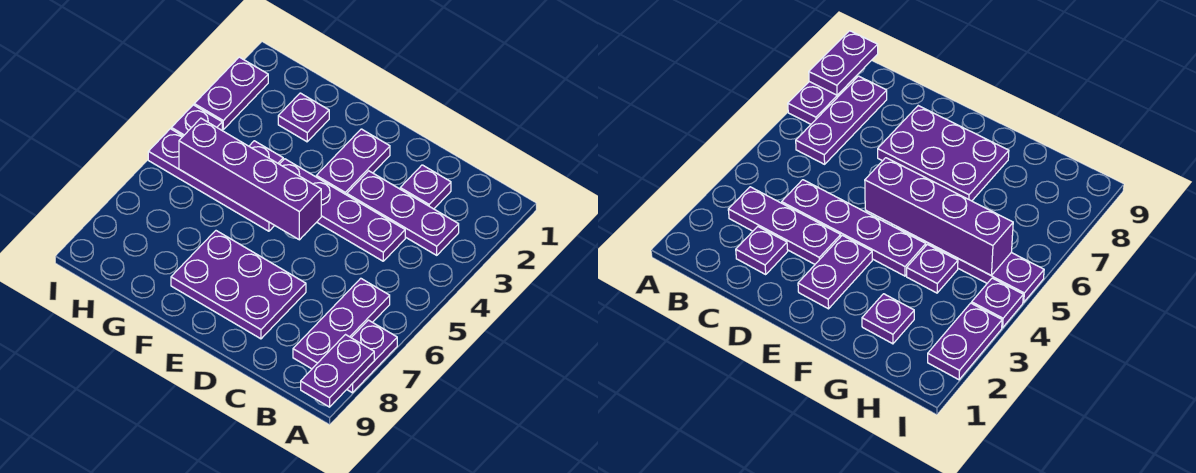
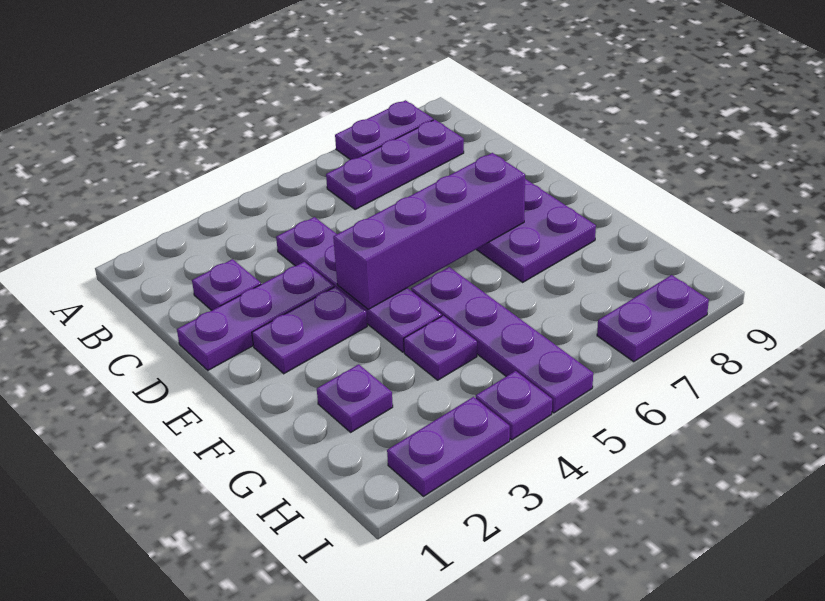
purple plate A8:A9 level 2 -> purple plate I7:I8 level 1
purple plate B3:D3 level 1 -> purple plate D1:D3 level 1
purple brick E5:H5 level 2 -> purple brick E4:E7 level 2

